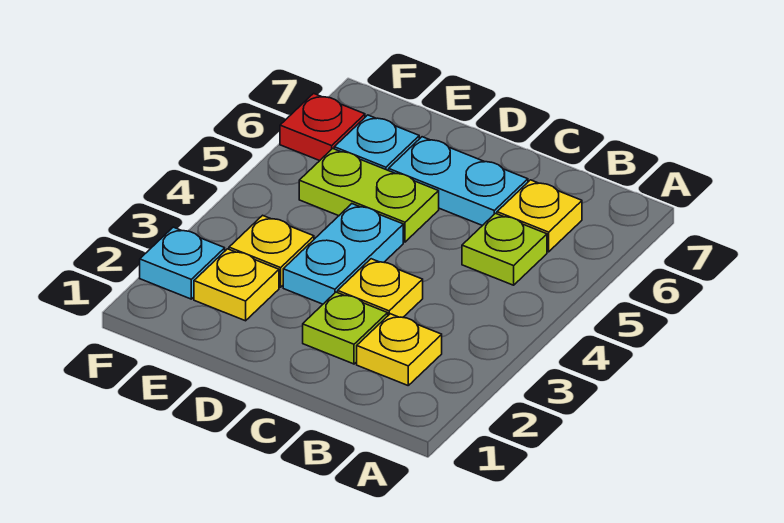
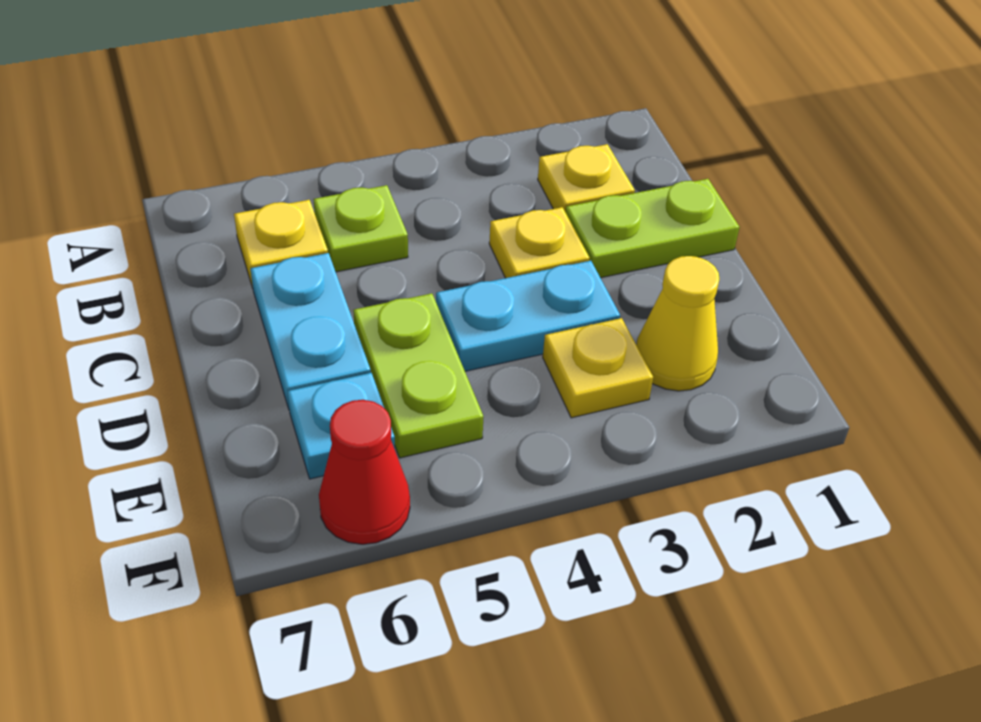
lime plate C2 level 1 -> lime plate C1:C2 level 1
yellow plate E2 level 1 -> yellow cone E2 level 1
cyan plate F2 level 1 -> none
red plate F6 level 1 -> red cone F6 level 1

